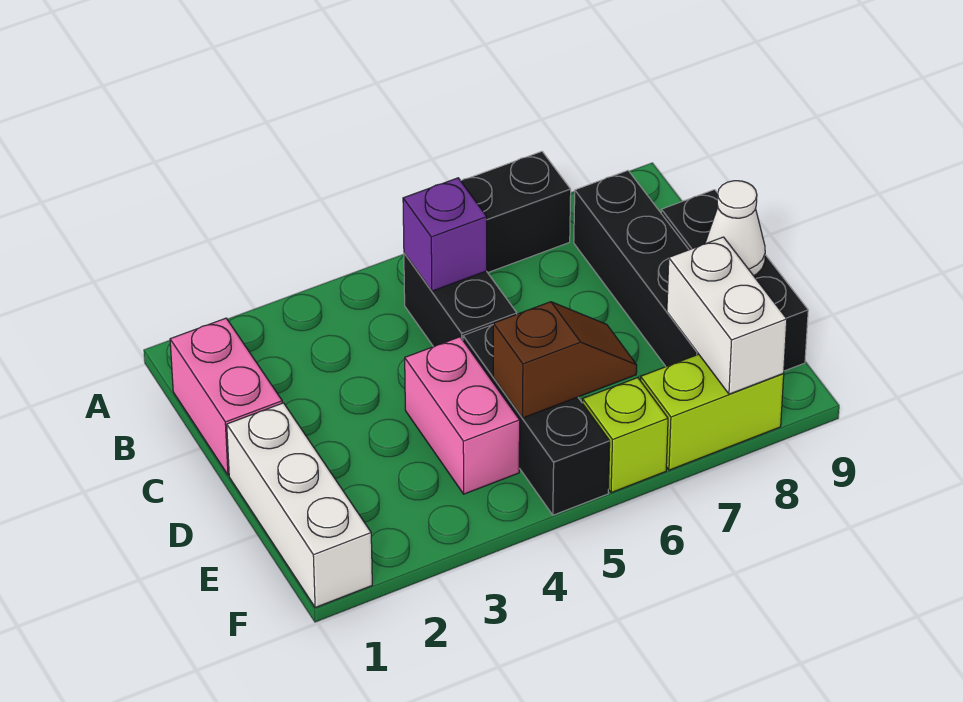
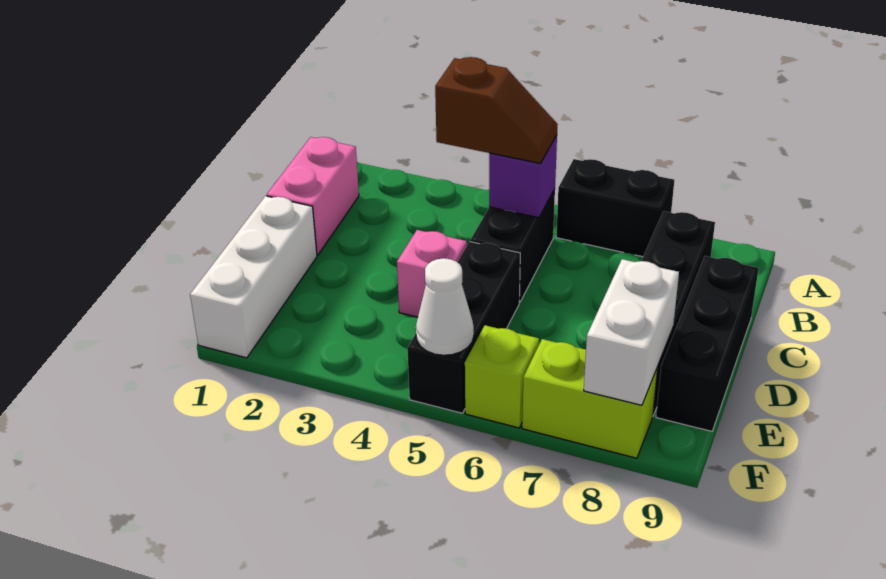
pink brick D4:E4 level 1 -> pink brick D4 level 1
white cone D9 level 2 -> white cone F5 level 2
brown slope E5:E6 level 2 top 5 -> brown slope B4:B5 level 3 top 4

